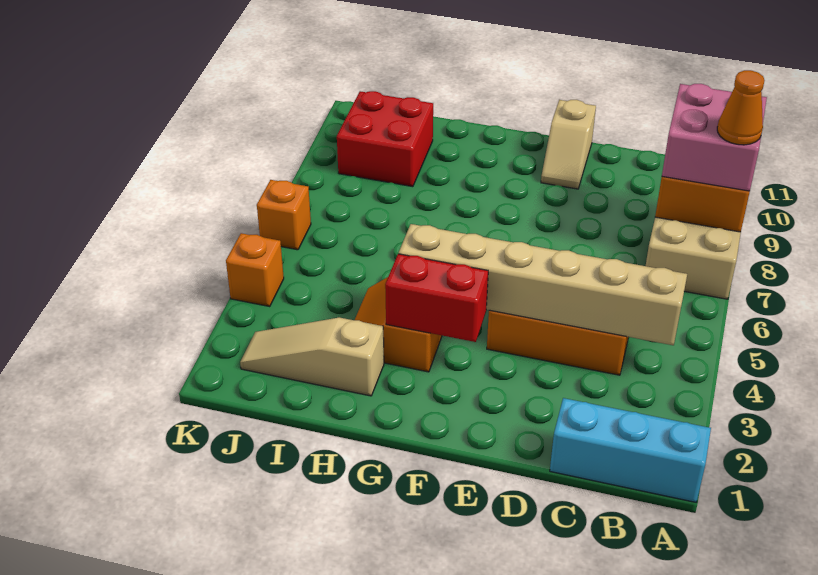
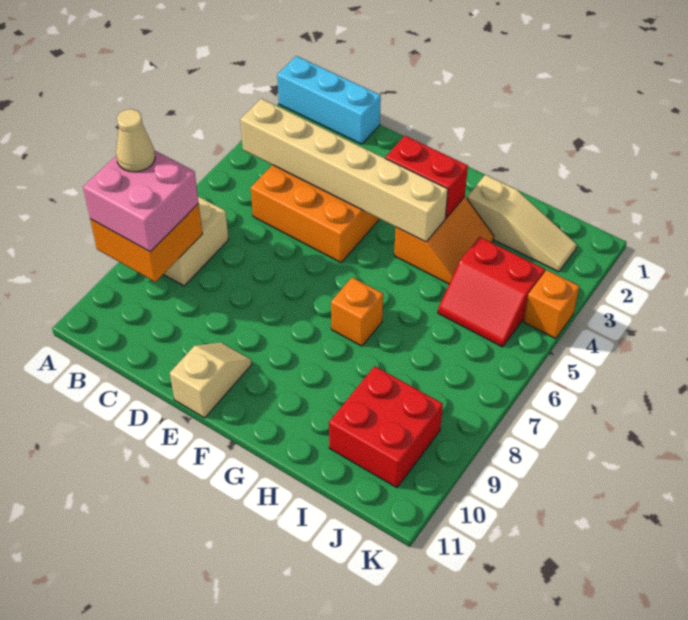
orange cone A8 level 4 -> tan cone A8 level 4
none -> red slope I4:J5 level 1 top 4
orange brick K6 level 1 -> orange brick G7 level 1

